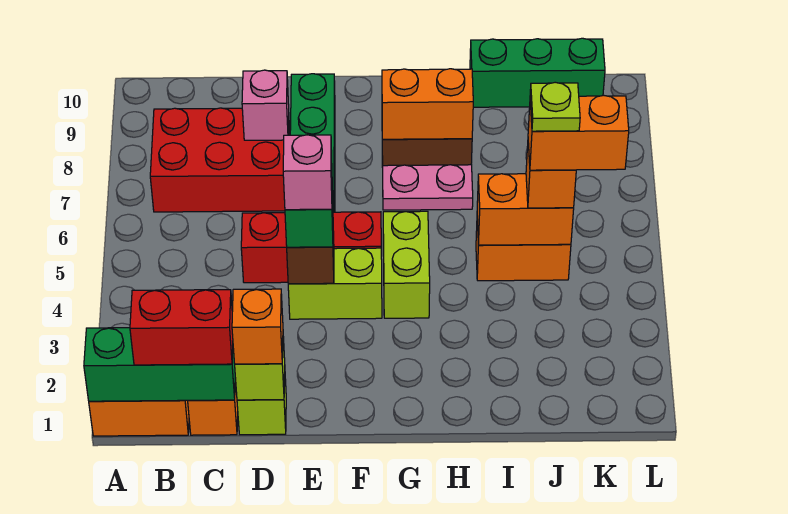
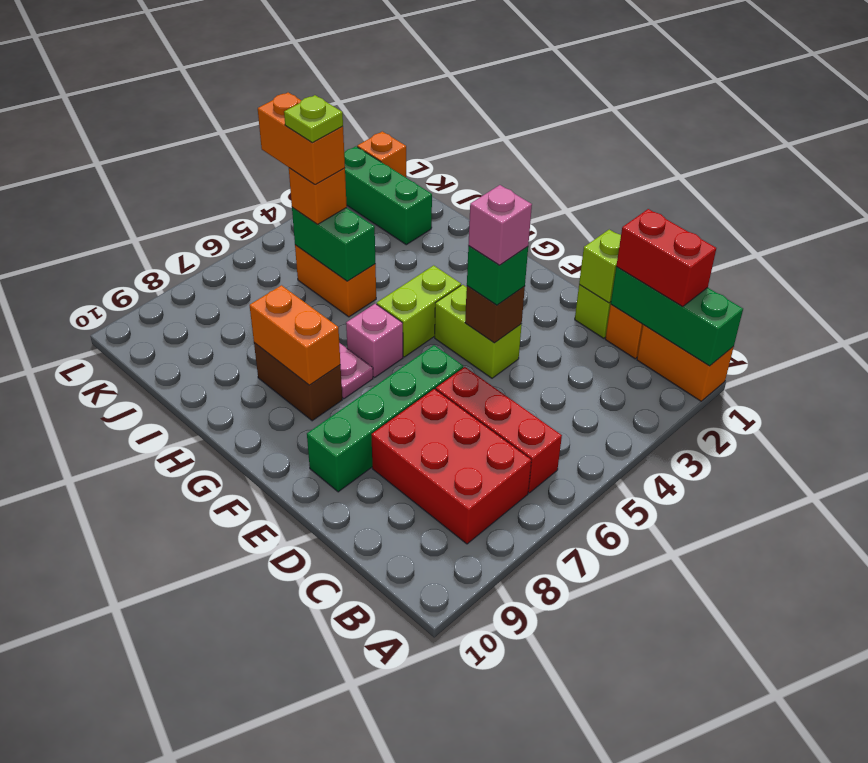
orange brick D1 level 3 -> orange brick L1 level 1
red brick D5:F5 level 1 -> red brick B6:D6 level 1
pink brick D8 level 2 -> pink brick G6 level 1
orange brick I5:J5 level 2 -> green brick I5:J5 level 2
green brick I10:K10 level 1 -> green brick J2:L2 level 1

